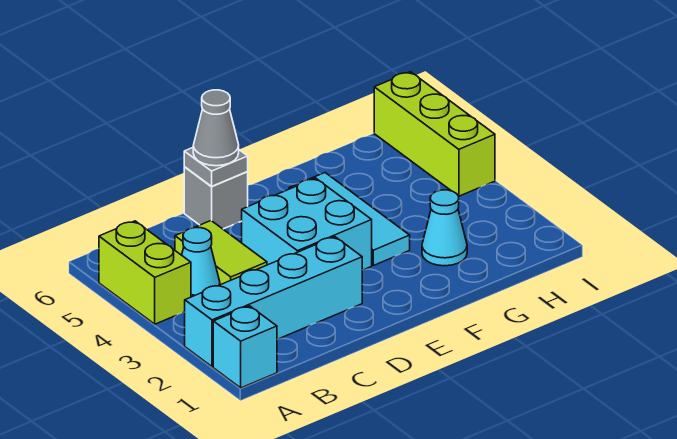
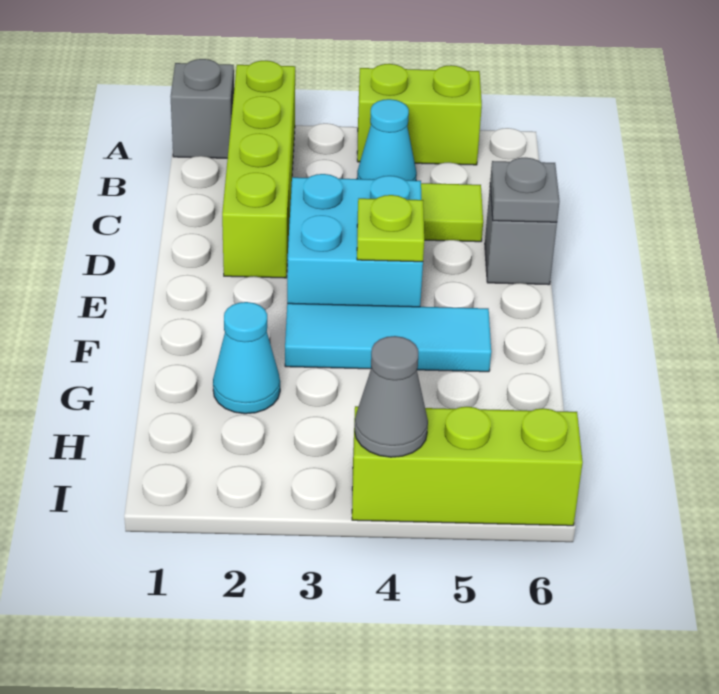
cyan brick A1 level 1 -> grey brick A1 level 1
cyan brick A2:D2 level 1 -> lime brick A2:D2 level 1
grey cone D6 level 3 -> grey cone I4 level 2
none -> lime plate E4 level 2

